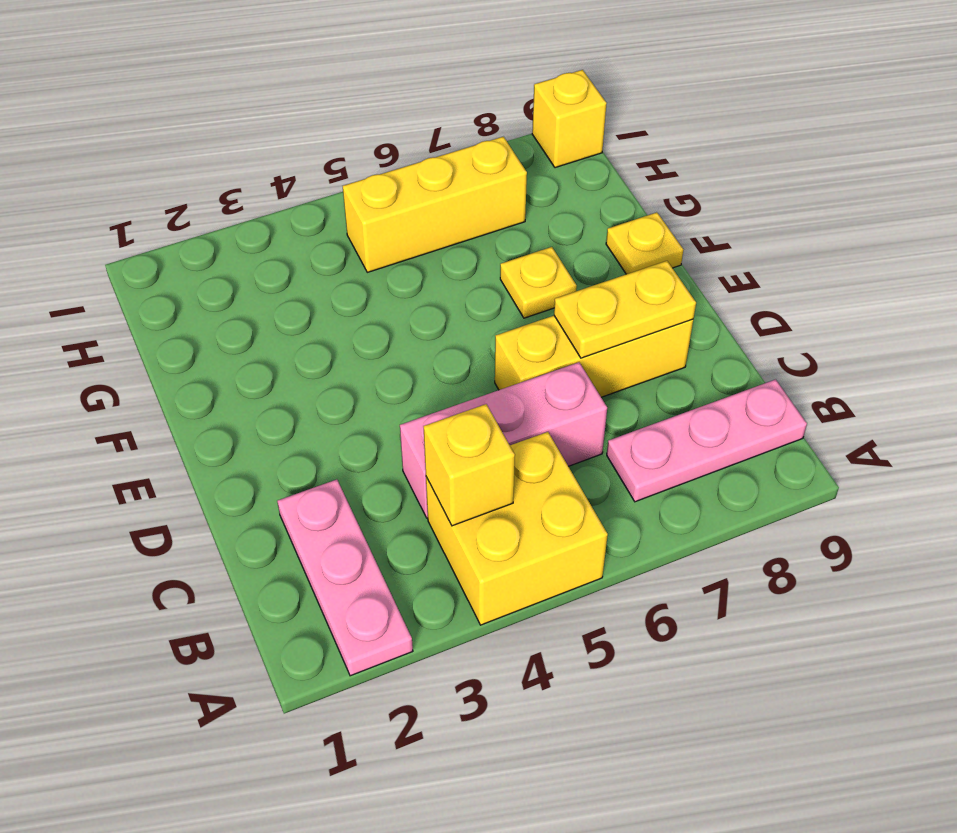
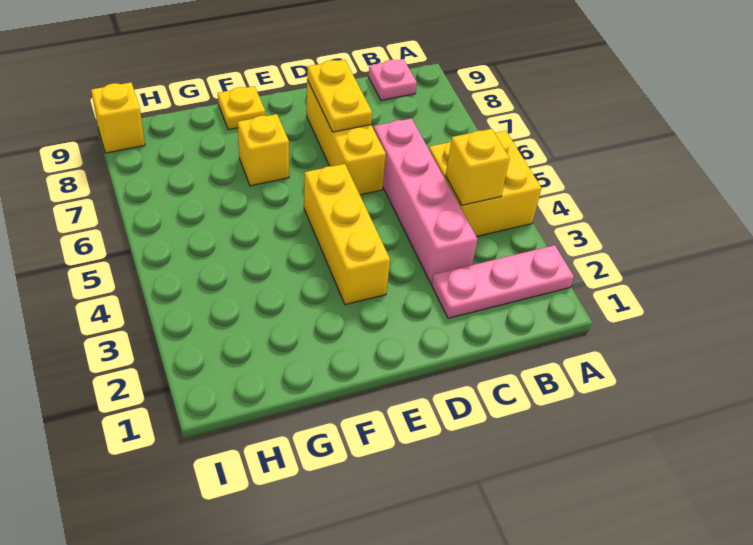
pink plate B7:B9 level 1 -> pink plate B9 level 1
pink brick C4:C6 level 1 -> pink brick C3:C6 level 1
yellow plate F7 level 1 -> yellow brick F7 level 1
yellow brick H5:H7 level 1 -> yellow brick E3:E5 level 1

